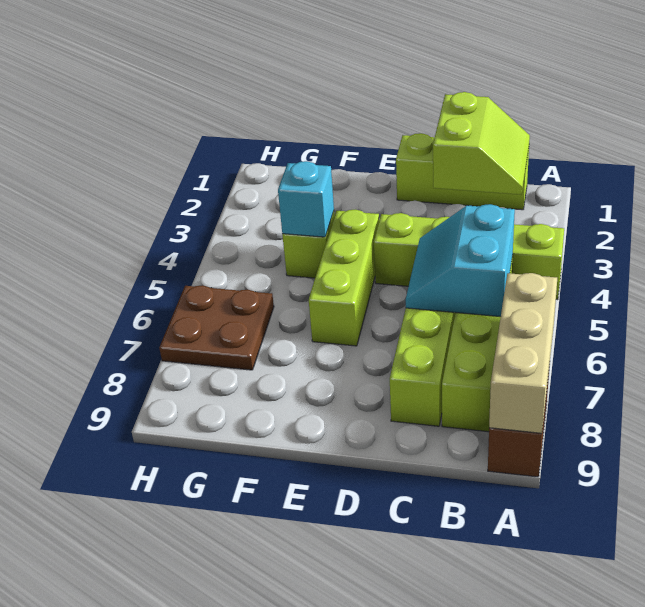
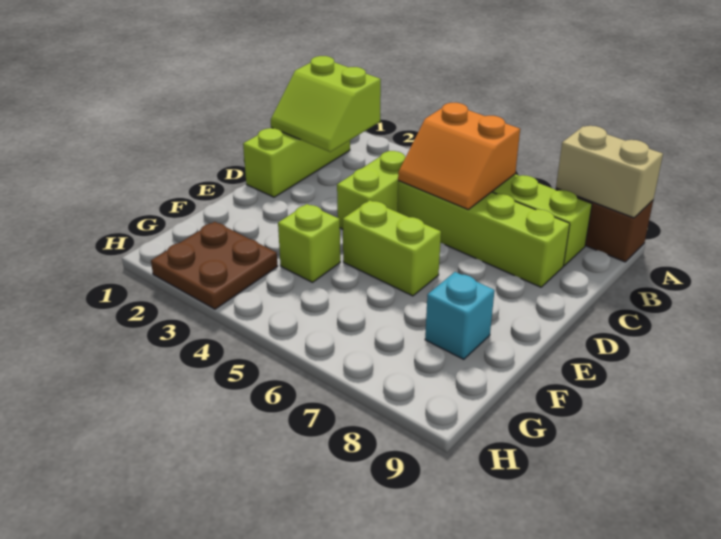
lime brick A4:D4 level 1 -> lime brick C4:D4 level 1
tan brick A7:A9 level 2 -> tan brick A8:A9 level 2
lime slope B1:C2 level 2 top C -> lime slope B1:C2 level 2 top B
cyan slope B5:C6 level 2 top B -> orange slope B5:C6 level 2 top B
lime brick E4:E6 level 1 -> lime brick E5:E6 level 1
cyan brick F4 level 2 -> cyan brick F8 level 1
brown plate G6:H7 level 1 -> brown plate G2:H3 level 1

